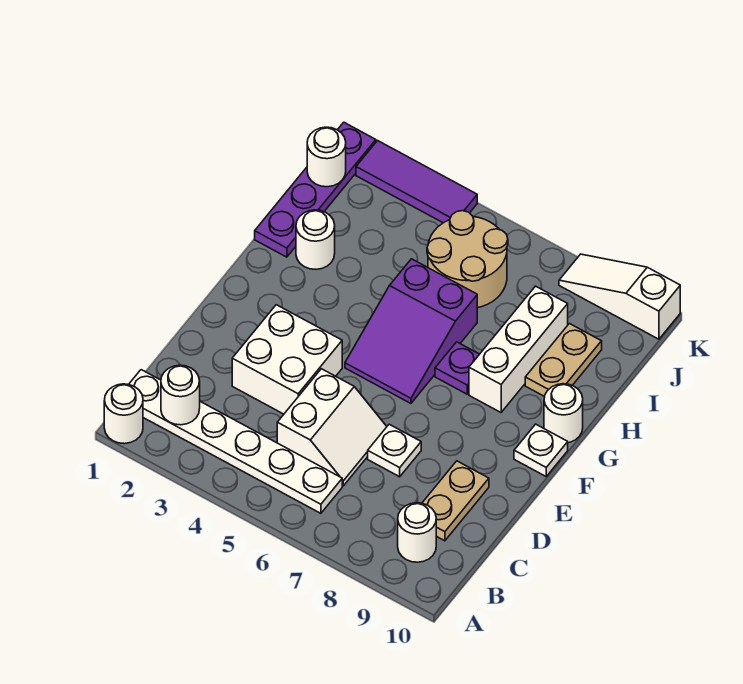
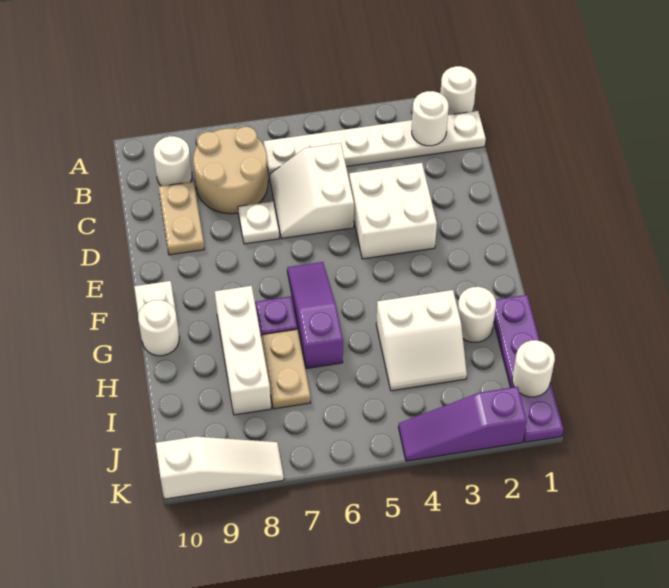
purple slope F5:H6 level 1 top H -> purple slope F6:H6 level 1 top H
none -> white slope H3:I4 level 1 top H
tan plate H9:I9 level 1 -> tan plate H7:I7 level 1
tan round brick I5:J6 level 1 -> tan round brick B7:C8 level 1
purple tile K2:K4 level 1 -> purple slope K2:K4 level 1 top 2

